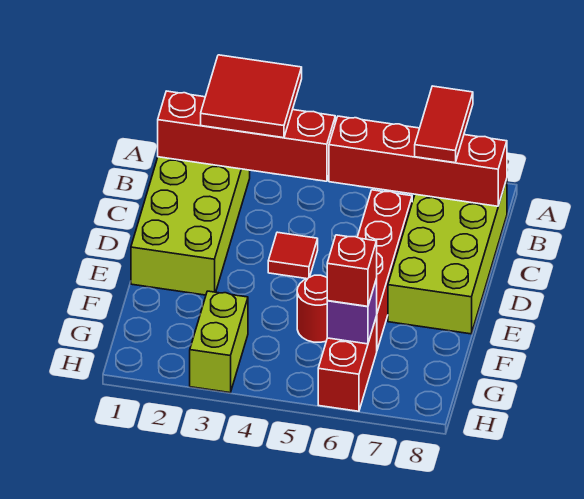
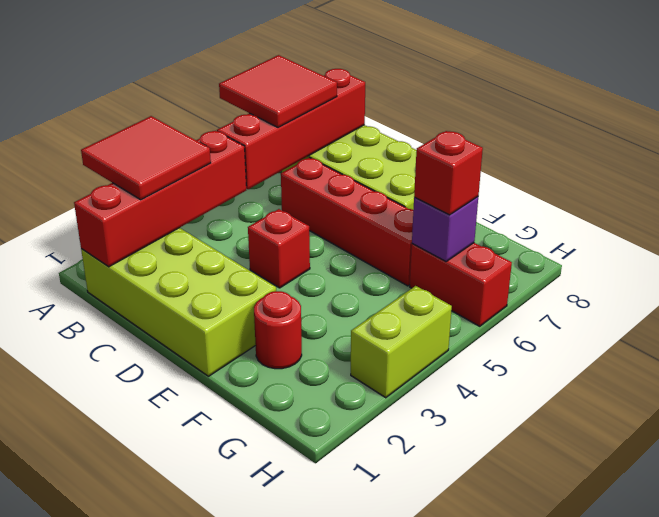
red tile A7:B7 level 3 -> red tile A6:B7 level 3
red tile D4 level 1 -> red brick D4 level 1
red round brick F5 level 1 -> red round brick F2 level 1
lime brick G3:H3 level 1 -> lime brick H3:H4 level 1

